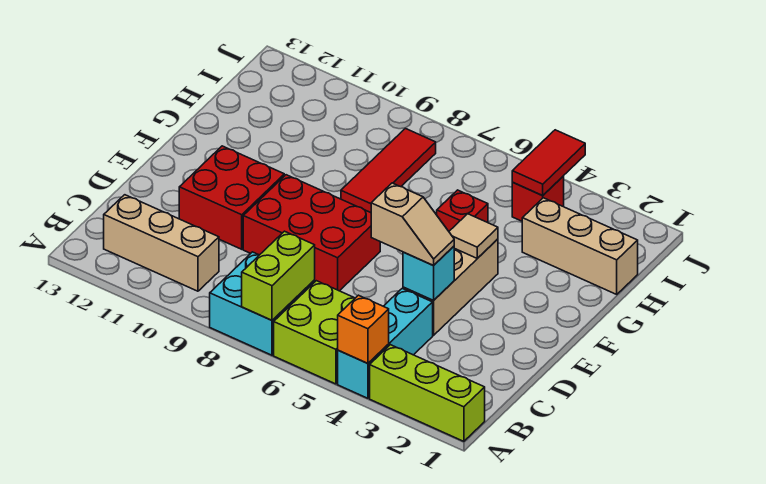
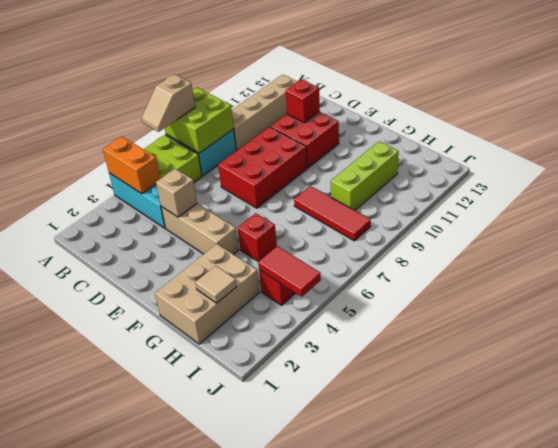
lime brick A1:A3 level 1 -> lime brick H9:H11 level 1
orange brick A4 level 2 -> orange brick A4:B4 level 2
lime brick A7:B7 level 2 -> lime brick A7:B8 level 2
tan brick B10:B12 level 1 -> tan brick B9:B12 level 1
cyan brick D4 level 2 -> tan brick D4 level 2
tan slope D4:D5 level 3 top 5 -> tan slope A6:A7 level 3 top 7
none -> red brick D11 level 2
tan tile F4 level 2 -> tan tile H2 level 2
tan brick H1:H3 level 1 -> tan brick G1:H3 level 1

